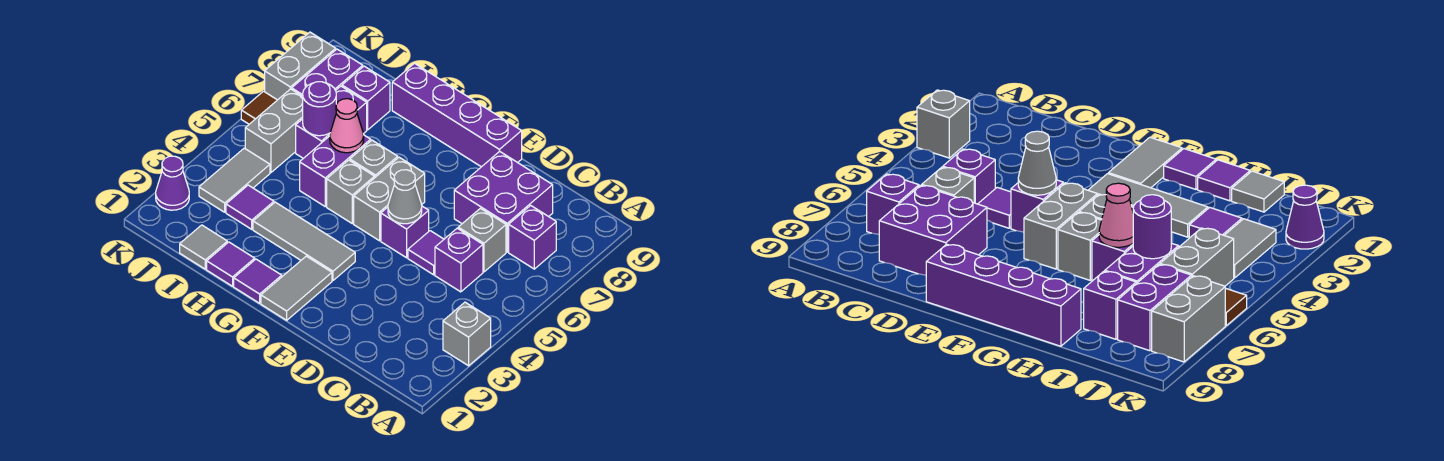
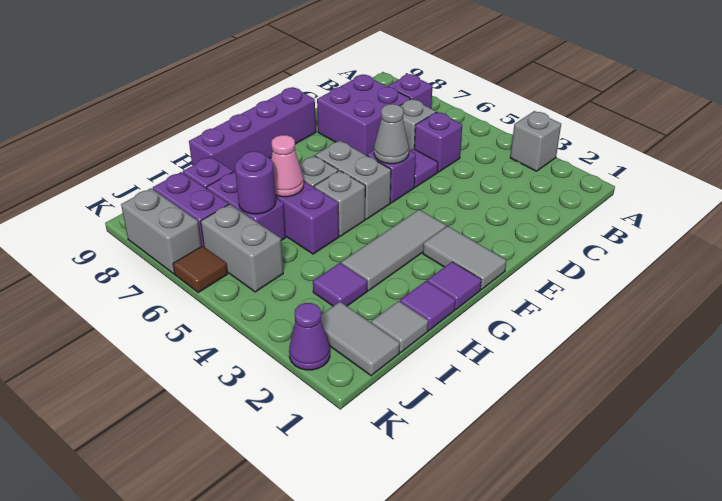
grey tile J3:J4 level 1 -> grey tile J1:J2 level 1

